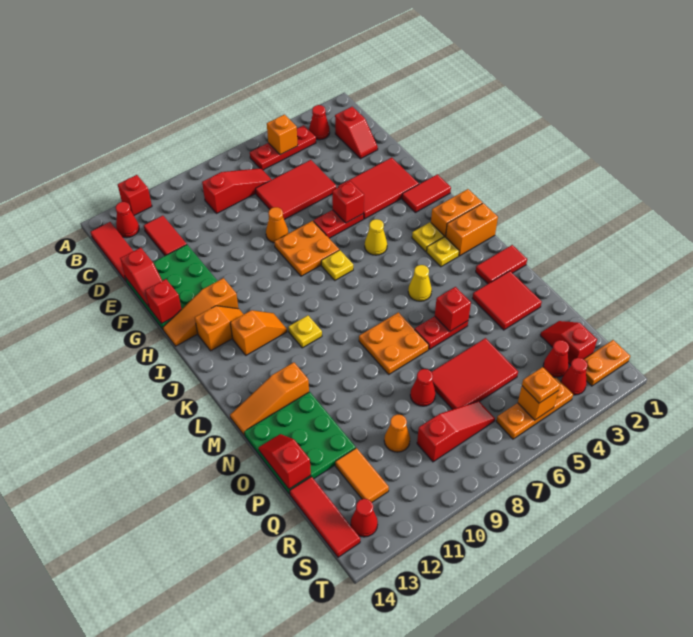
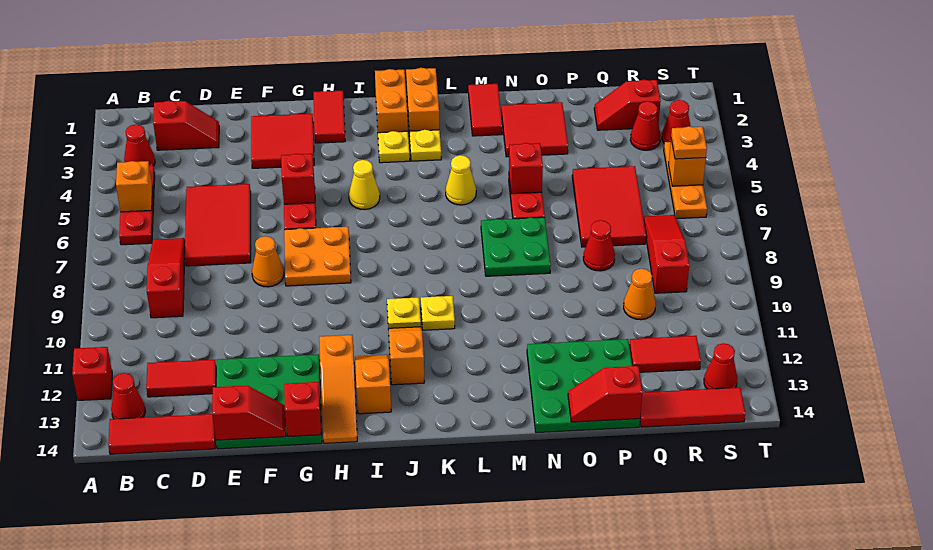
red tile F2:G4 level 1 -> red tile F2:G3 level 1
yellow plate I7 level 1 -> yellow plate J10 level 1
orange plate M7:N8 level 1 -> green plate M7:N8 level 1
orange slope M12:M14 level 1 top 12 -> none
orange tile Q12:R12 level 1 -> red tile Q12:R12 level 1
orange plate S1:S2 level 1 -> none

